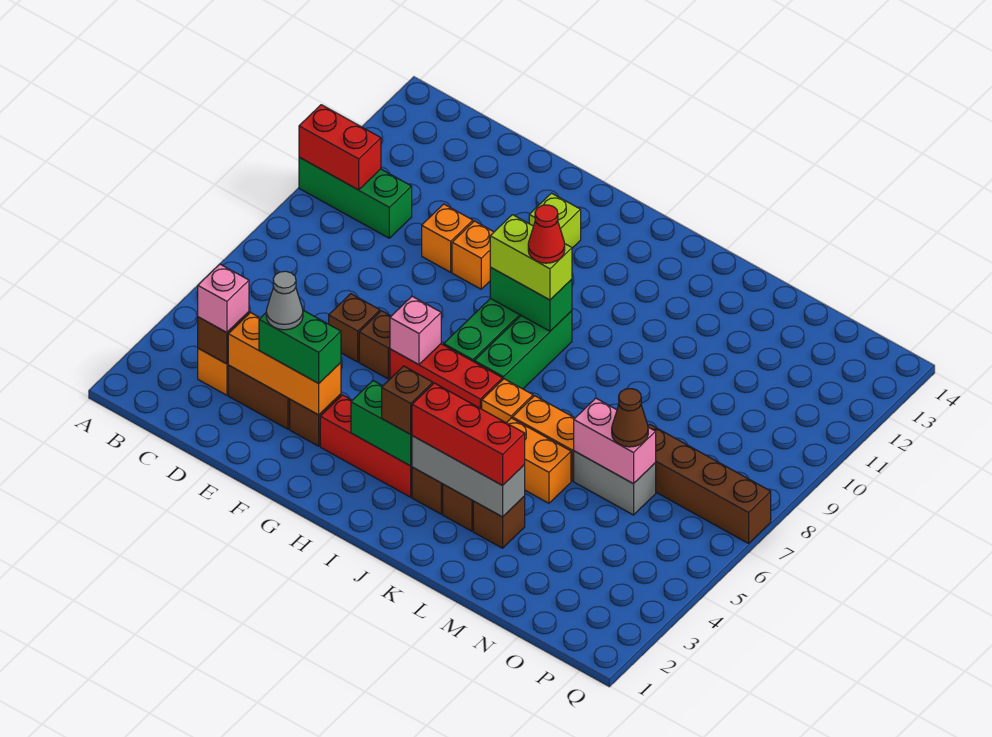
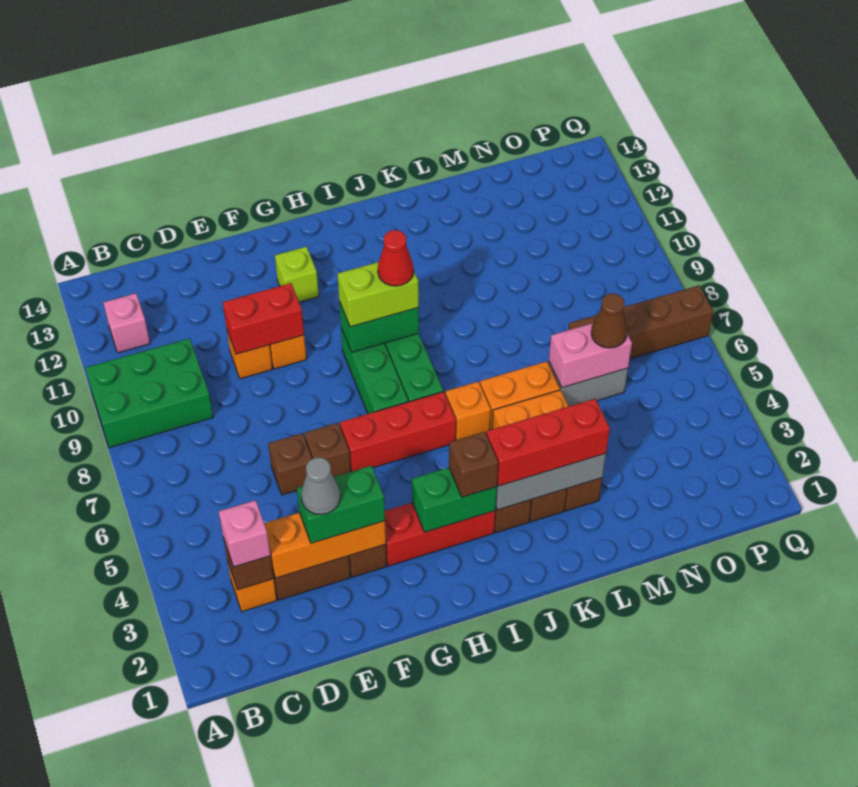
green brick A10:C10 level 1 -> green brick A9:C10 level 1
red brick A10:B10 level 2 -> red brick E10:F10 level 2
pink brick G6 level 2 -> pink brick B12 level 1

